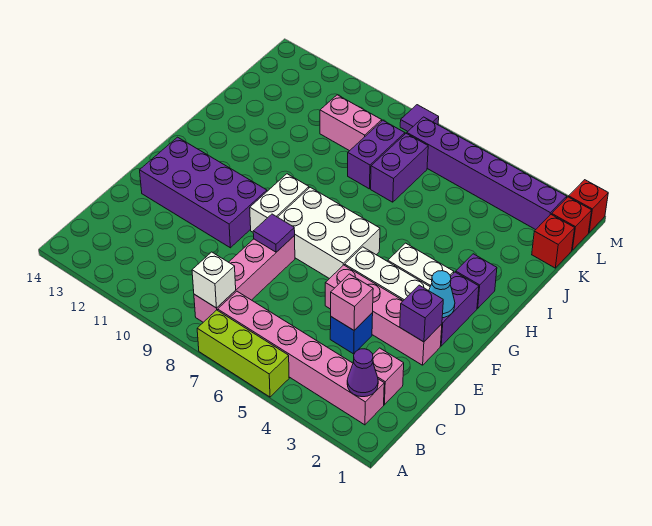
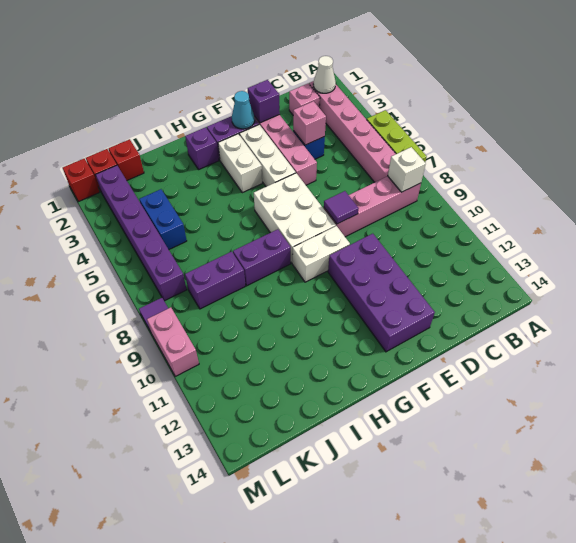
purple cone B2 level 2 -> white cone B2 level 2
purple brick J7:K7 level 1 -> purple brick H8:I8 level 1
none -> blue brick K4:K5 level 1
pink brick K9:K10 level 1 -> pink brick M9:M10 level 1

